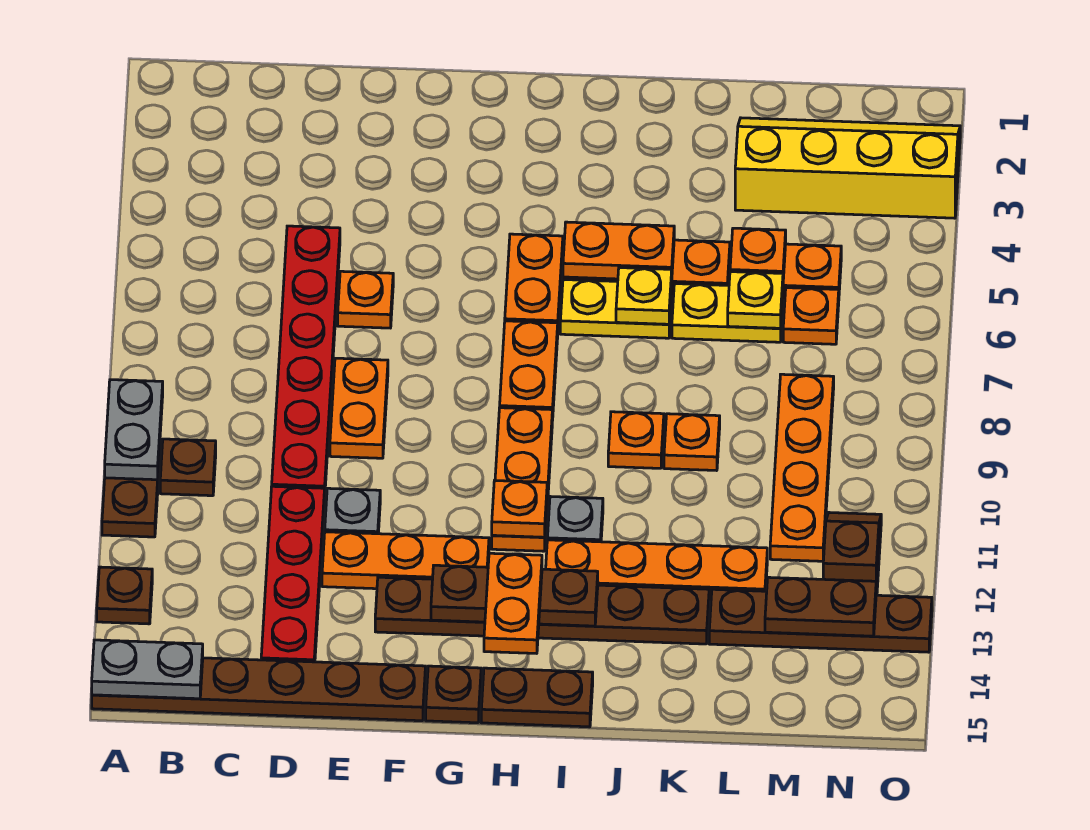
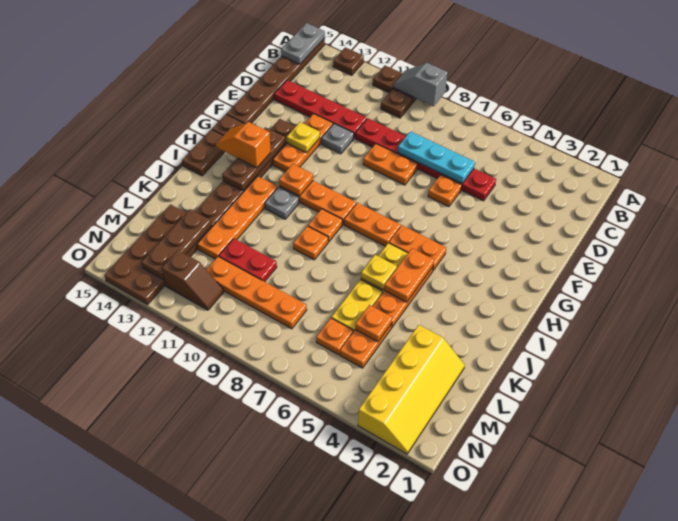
grey plate A9:A10 level 2 -> grey slope A9:A10 level 2 top 9
none -> cyan plate D6:D8 level 2
orange plate H13:H14 level 3 -> orange slope H13:H14 level 3 top 13
orange plate K9 level 1 -> orange plate I9 level 1
yellow plate L6 level 2 -> yellow plate F12 level 2
none -> red plate L10:L11 level 1
brown plate L13:O13 level 1 -> brown plate L13:O14 level 1
brown plate M13:N13 level 2 -> brown plate L13:N13 level 2

